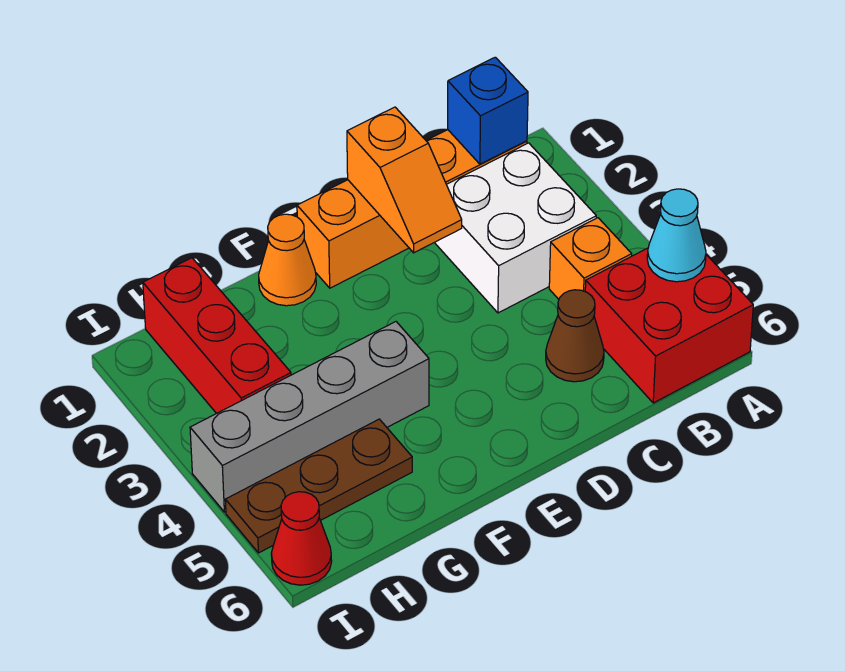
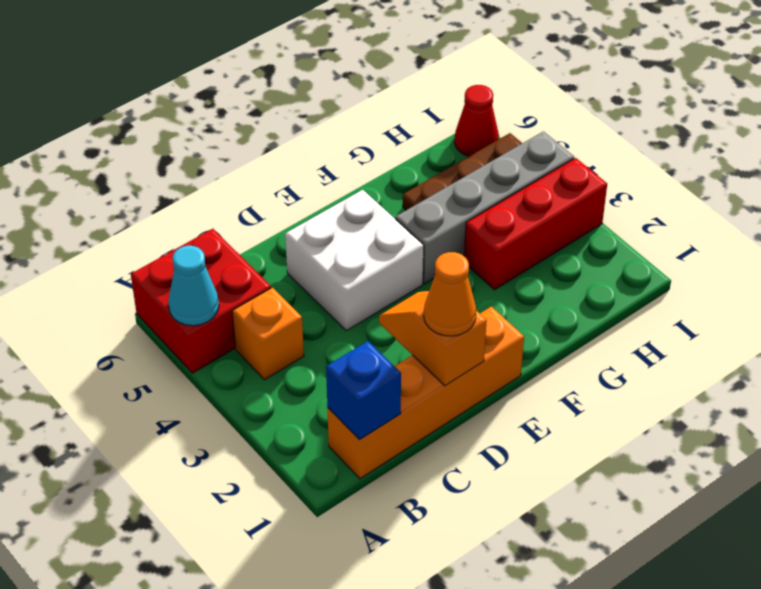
white brick B2:C3 level 1 -> white brick D4:E5 level 1
brown cone C5 level 1 -> none
orange cone F1 level 1 -> orange cone D1 level 3
red brick H1:H3 level 1 -> red brick G3:I3 level 1

